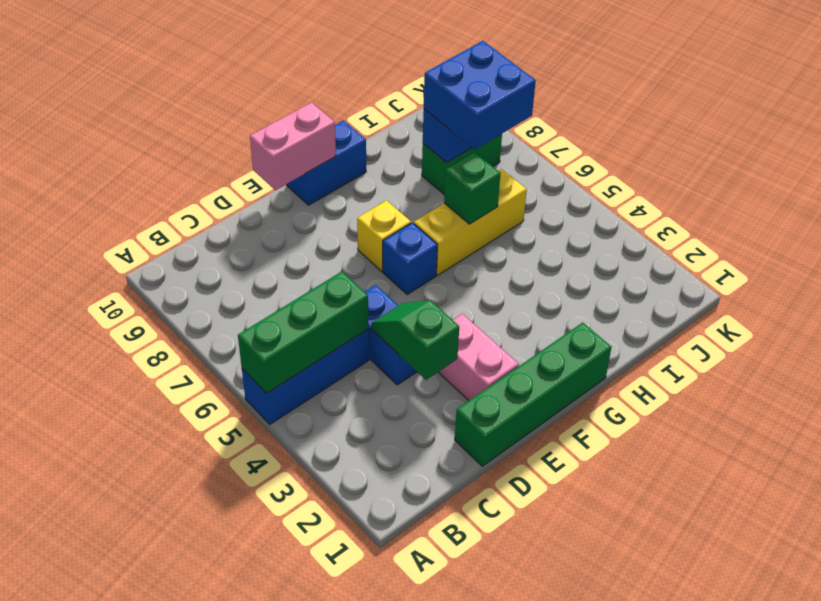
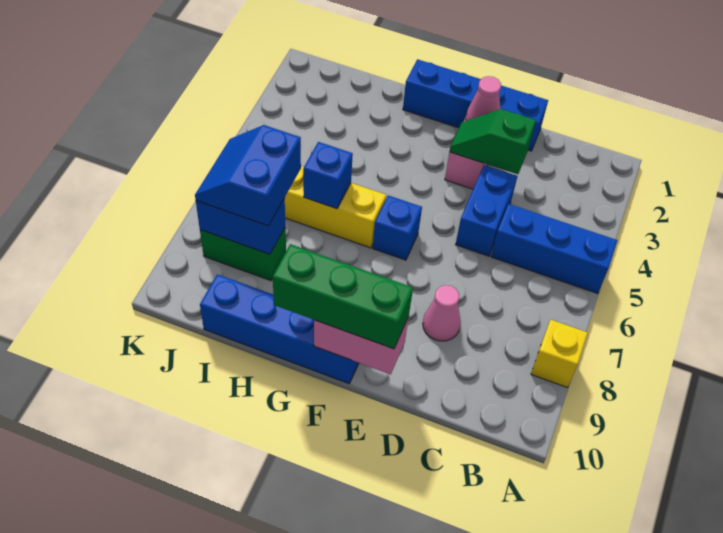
green brick A5:C5 level 2 -> green brick E10:G10 level 3
green brick D1:G1 level 1 -> blue brick D1:G1 level 1
green slope D3:D4 level 2 top 3 -> green slope D3:E3 level 2 top D
none -> pink cone D8 level 1
none -> pink cone E2 level 2
yellow brick F7 level 1 -> yellow brick A8 level 1
blue brick F10:G10 level 1 -> blue brick F10:I10 level 1
green brick H6 level 2 -> blue brick H6 level 2
blue brick I7:J8 level 3 -> blue slope I7:J8 level 3 top I

